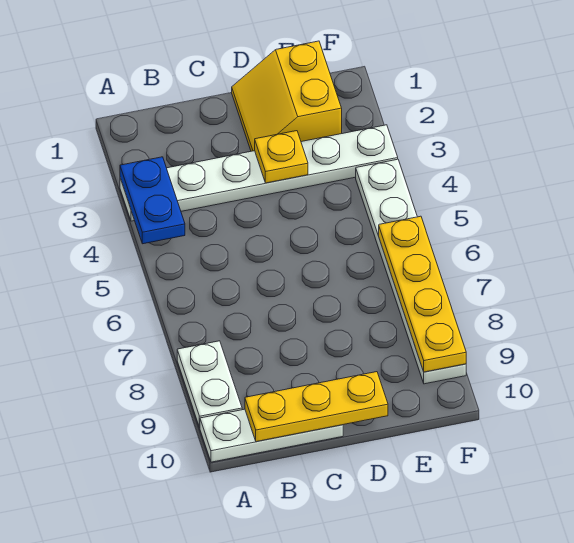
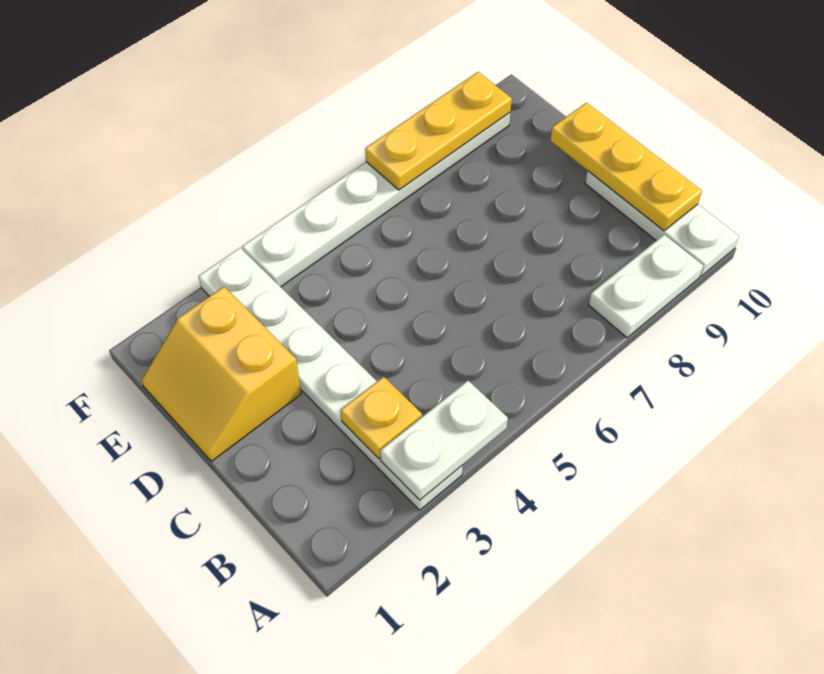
blue plate A3:A4 level 2 -> white plate A3:A4 level 2
yellow slope D1:E2 level 1 top E -> yellow slope D1:E2 level 1 top 2
yellow plate D3 level 2 -> yellow plate B3 level 2
yellow plate F6:F9 level 2 -> yellow plate F7:F9 level 2

